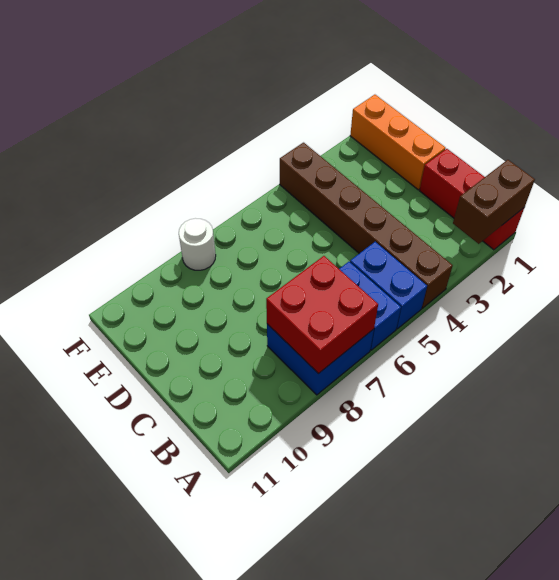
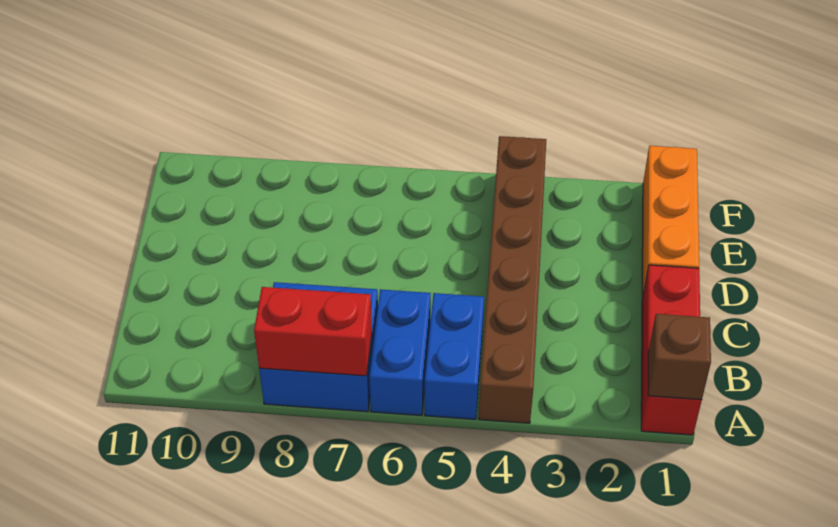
brown brick A1:A2 level 2 -> brown brick A1 level 2
red brick A7:B8 level 2 -> red brick A7:A8 level 2
white round brick F8 level 1 -> none

